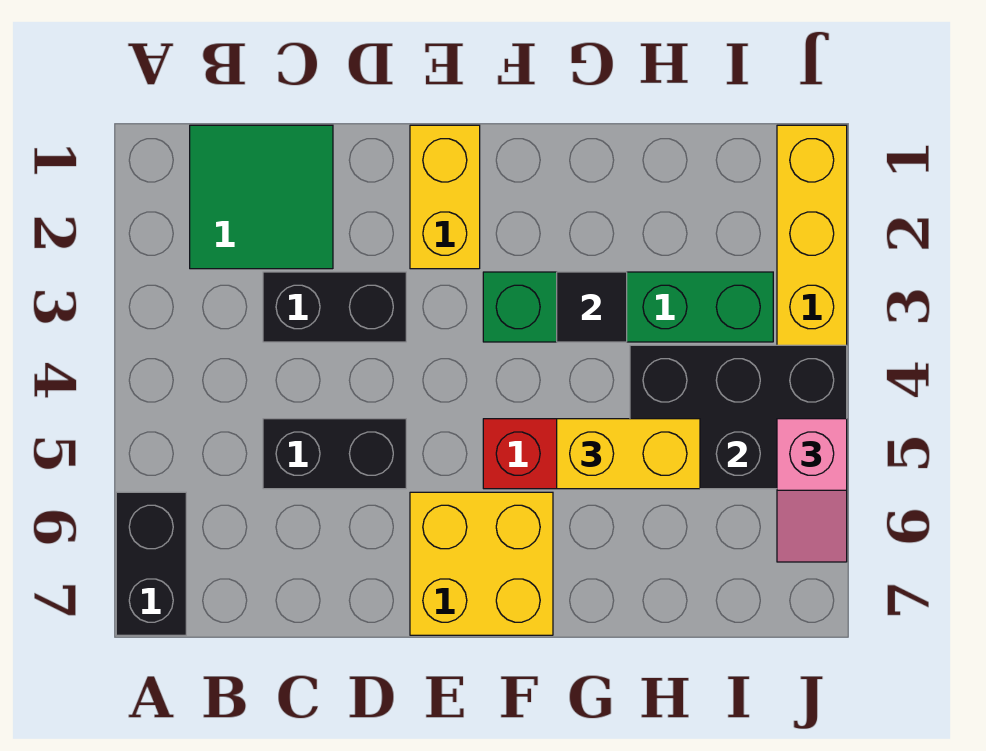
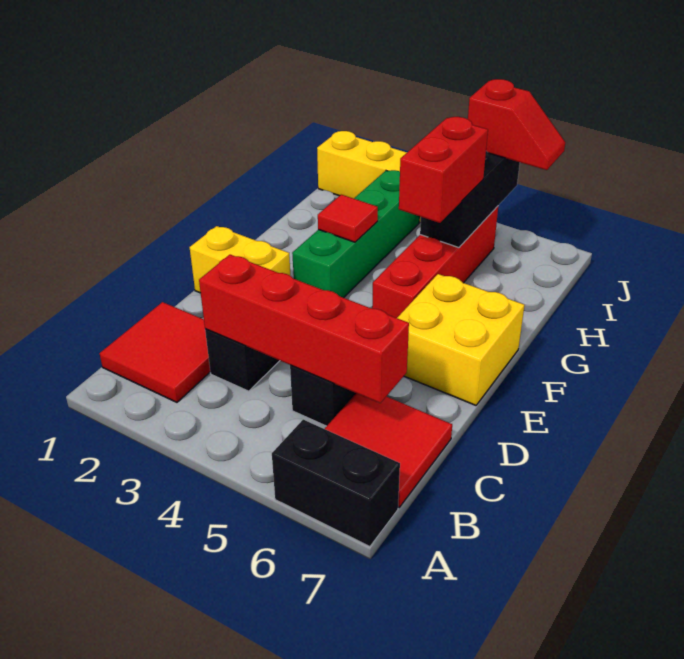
green tile B1:C2 level 1 -> red tile B1:C2 level 1
none -> red tile B6:C7 level 1
none -> red brick C3:C6 level 2
black tile G3 level 2 -> red tile G3 level 2
yellow brick G5:H5 level 3 -> red brick G5:H5 level 3
black brick H4:J5 level 2 -> black brick H5:J5 level 2
pink slope J5:J6 level 3 top 5 -> red slope J5:J6 level 3 top 5

